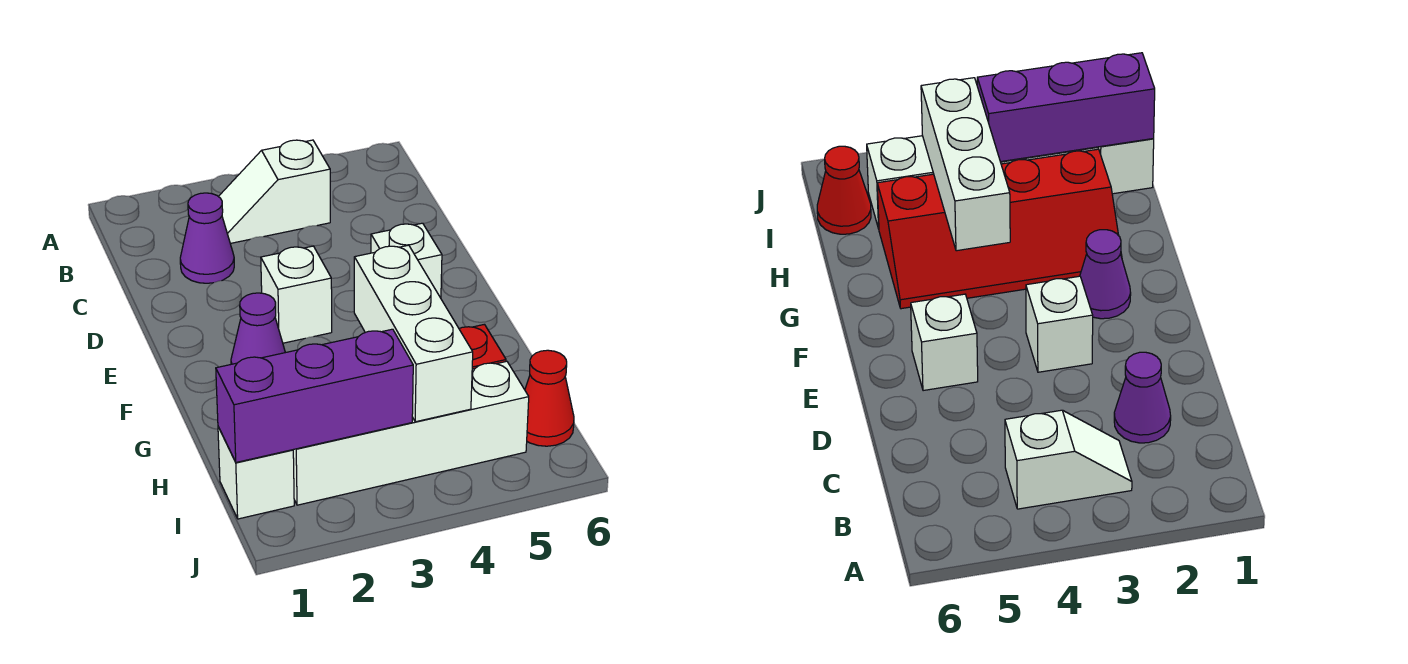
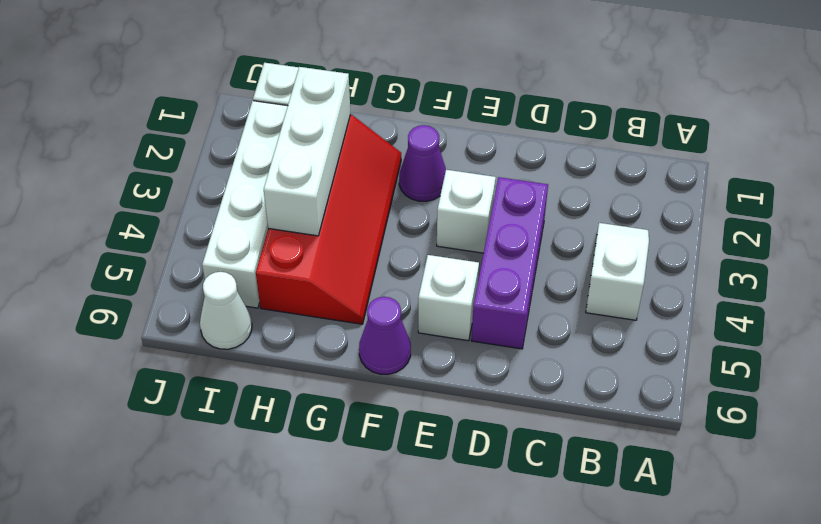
purple cone C2 level 1 -> purple cone F6 level 1
white brick G4:I4 level 2 -> white brick H2:H4 level 2
purple brick I1:I3 level 2 -> purple brick D3:D5 level 1
red cone I6 level 1 -> white cone I6 level 1

